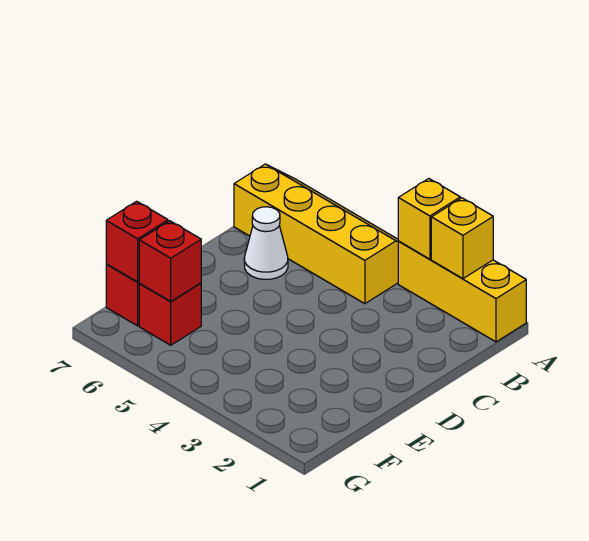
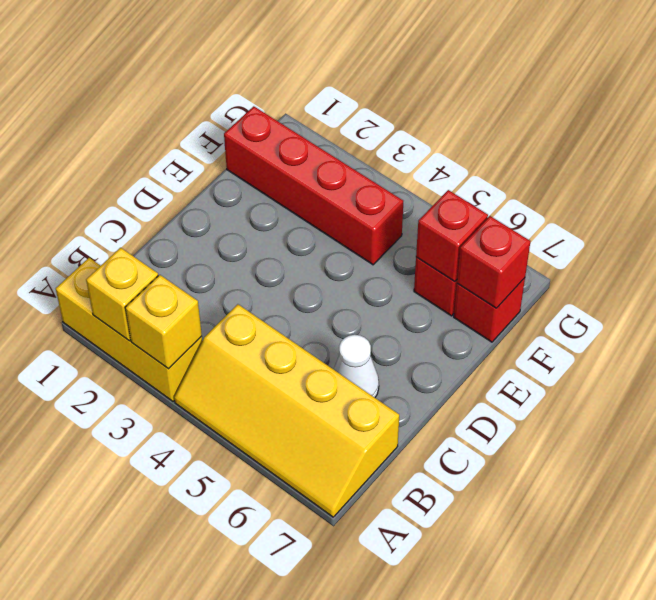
none -> red brick F1:F4 level 1

